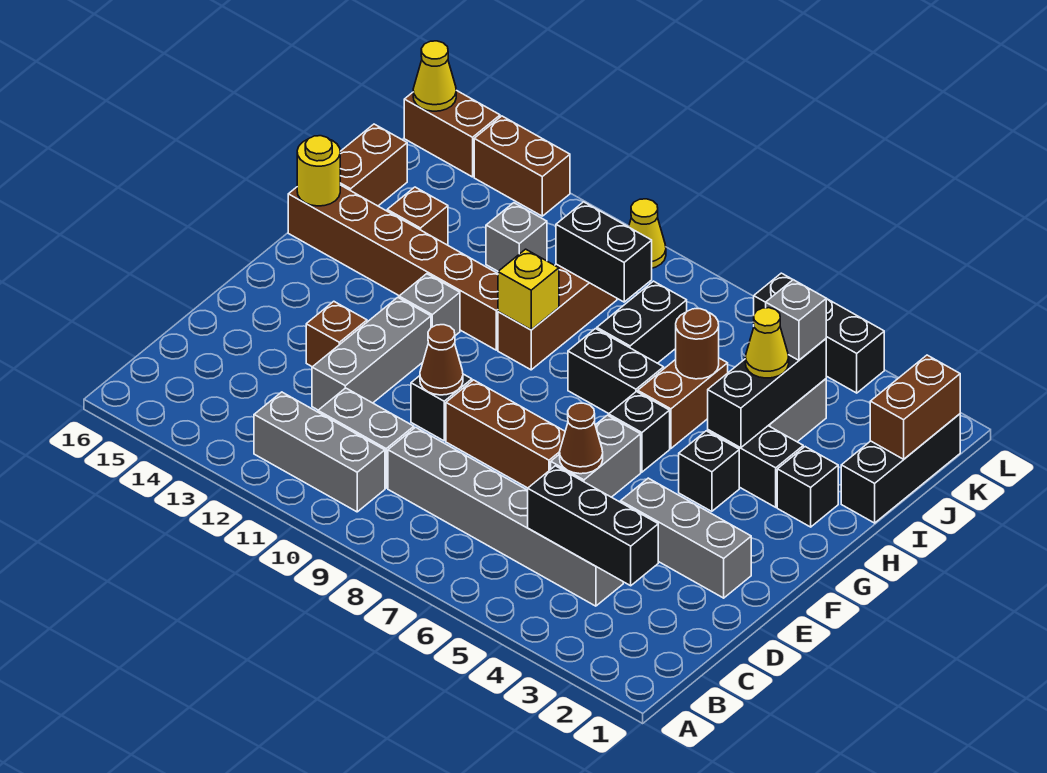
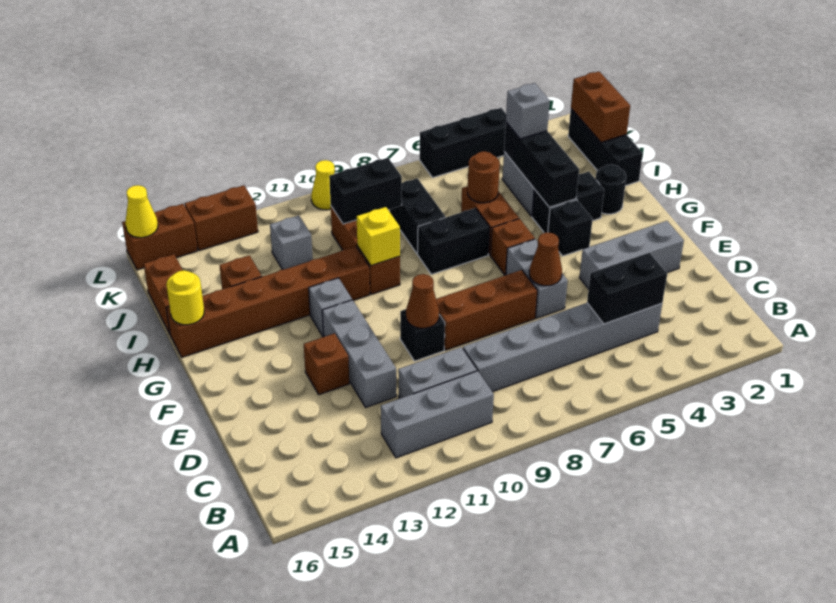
black brick C3:C5 level 2 -> black brick C4:C5 level 2
black brick G6 level 1 -> brown brick G6 level 1
black brick H2 level 1 -> black round brick H2 level 1
yellow cone I4 level 3 -> none

